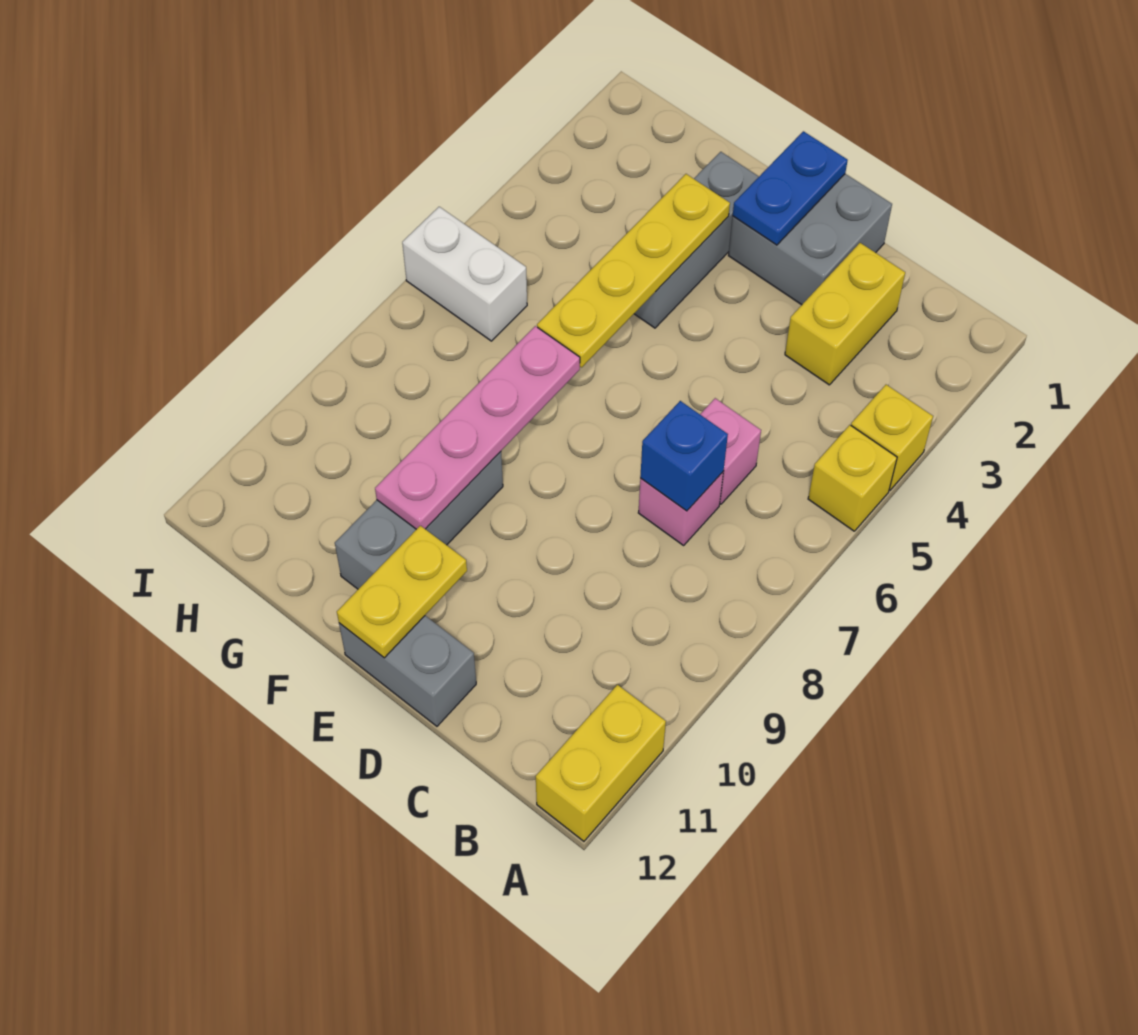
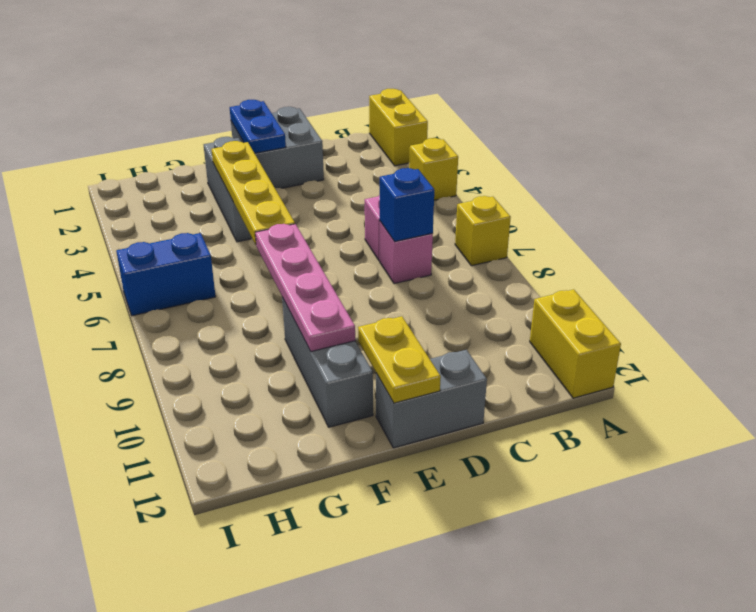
yellow brick A5 level 1 -> yellow brick A7 level 1
yellow brick C2:C3 level 1 -> yellow brick A1:A2 level 1
white brick H6:I6 level 1 -> blue brick H6:I6 level 1

